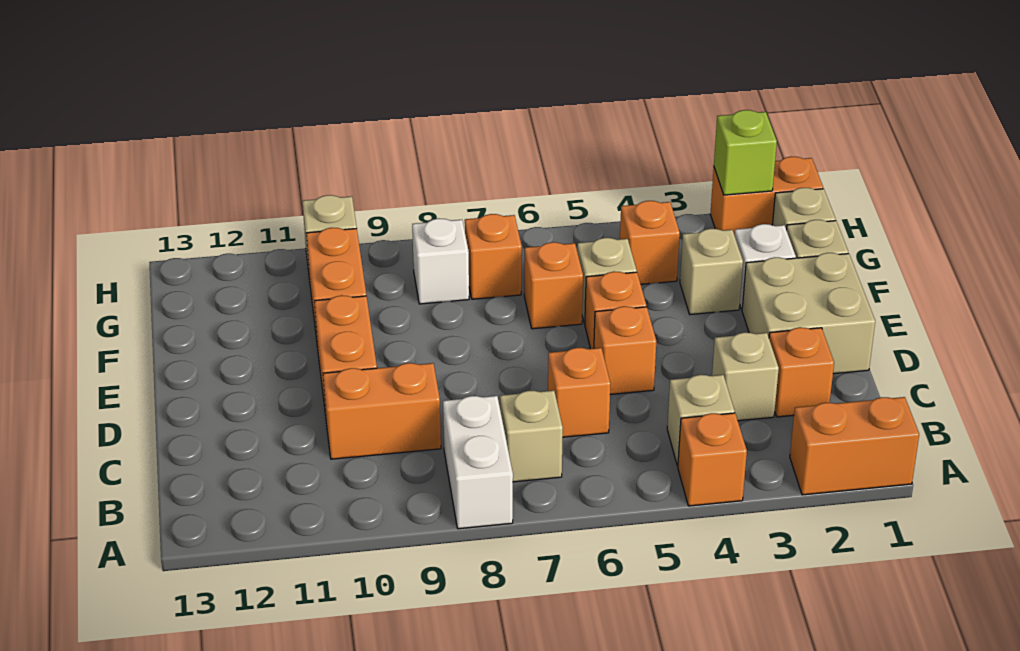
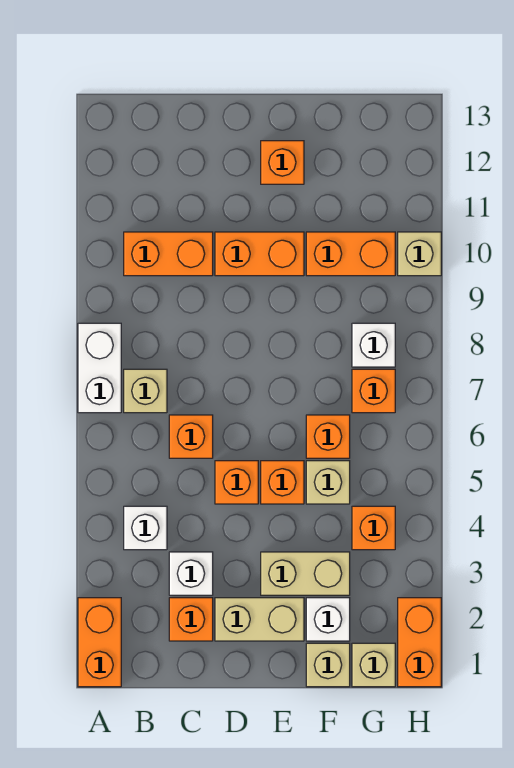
orange brick A4 level 1 -> orange brick E12 level 1
white brick A8:B8 level 1 -> white brick A7:A8 level 1
tan brick B4 level 1 -> white brick B4 level 1
tan brick C3 level 1 -> white brick C3 level 1
orange brick C9:C10 level 1 -> orange brick B10:C10 level 1
tan brick D1:E2 level 1 -> tan brick D2:E2 level 1
tan brick F3 level 1 -> tan brick E3:F3 level 1
lime brick H2 level 2 -> none

